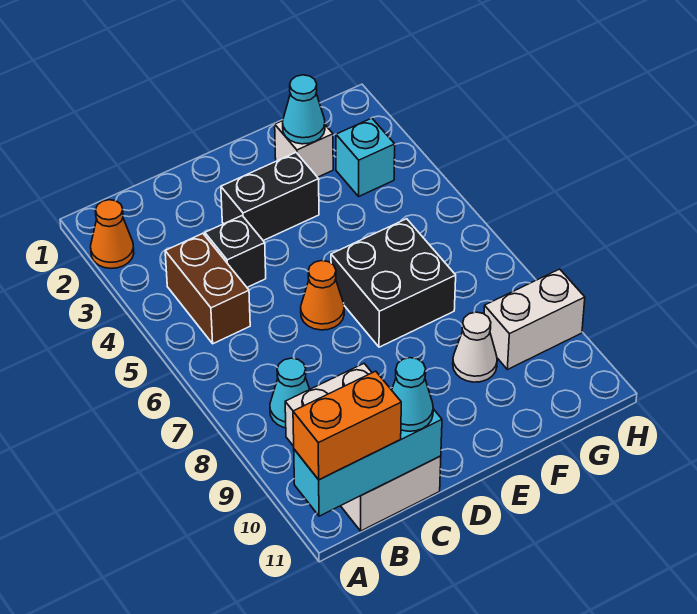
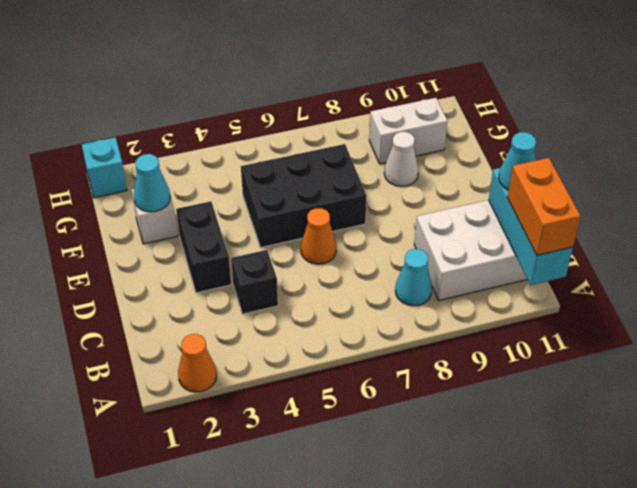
brown brick B4:B5 level 1 -> none
black brick E6:F7 level 1 -> black brick E5:F7 level 1
cyan brick G3 level 1 -> cyan brick H1 level 1
white brick G9:H9 level 1 -> white brick G9:G10 level 1

